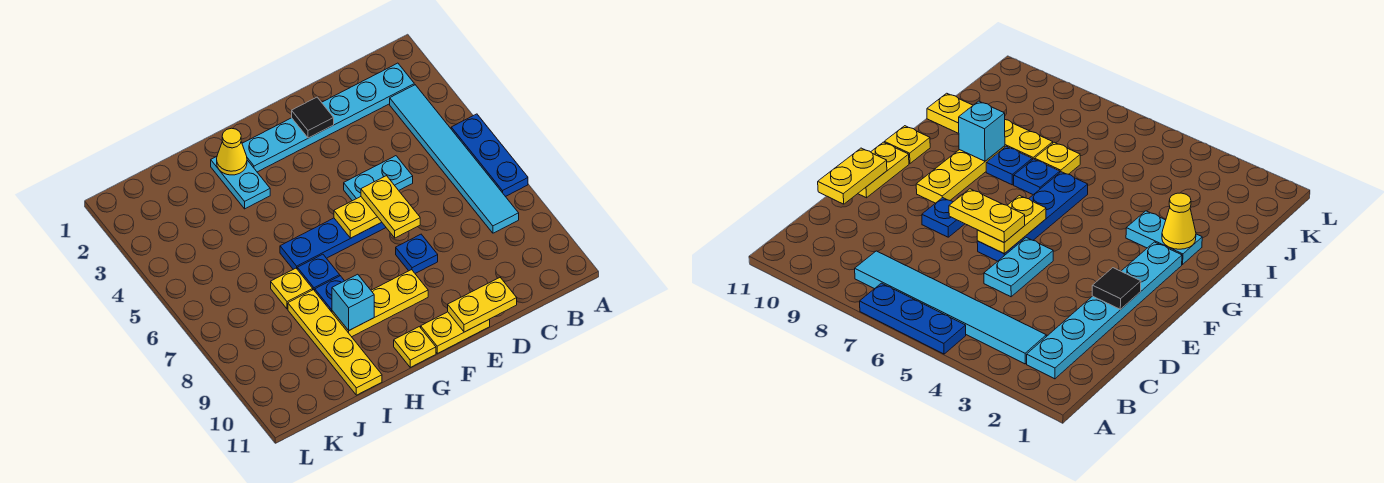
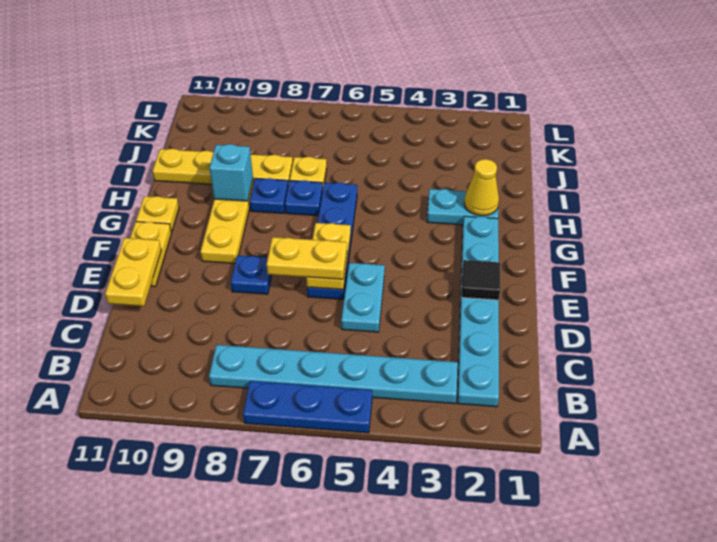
cyan tile B3:B8 level 1 -> cyan plate B3:B8 level 1

